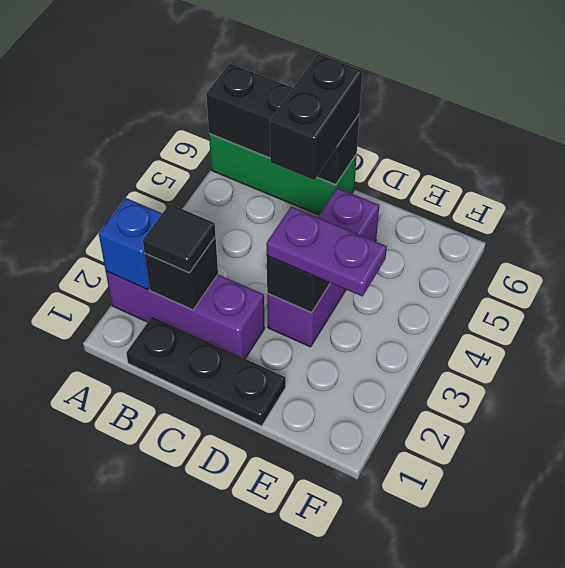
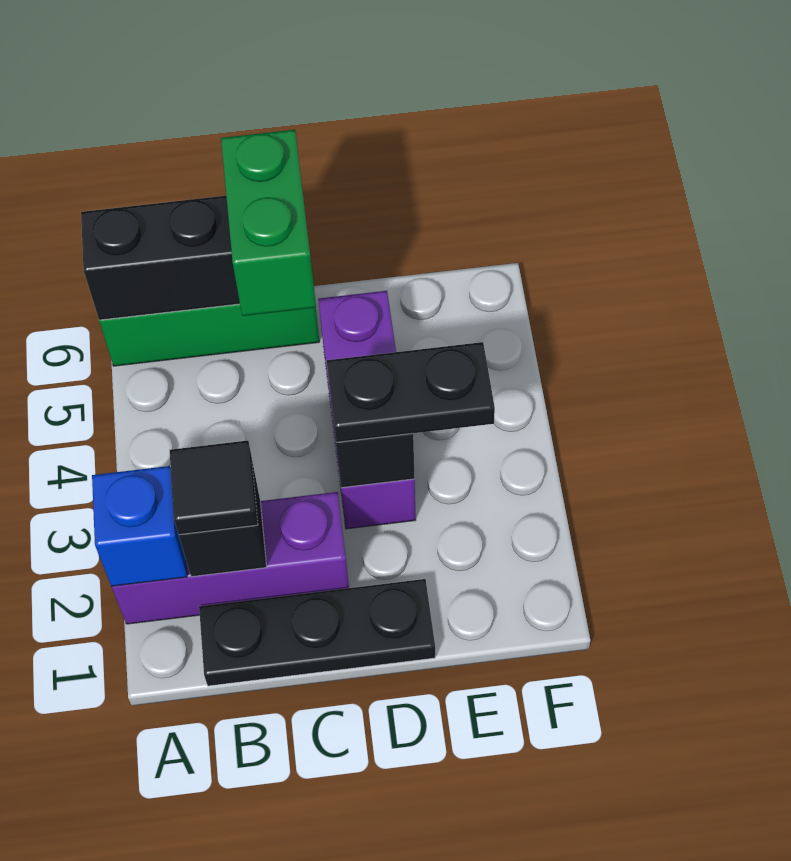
black brick C5:C6 level 3 -> green brick C5:C6 level 3
purple plate D3:E3 level 3 -> black plate D3:E3 level 3

